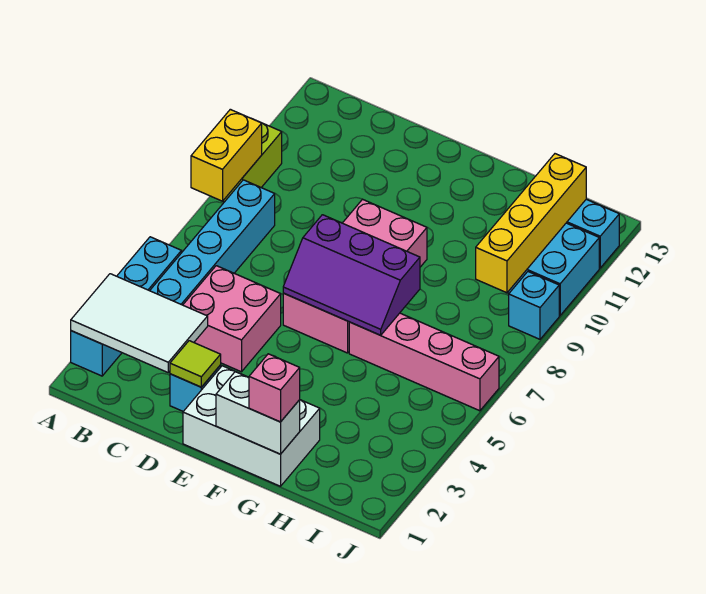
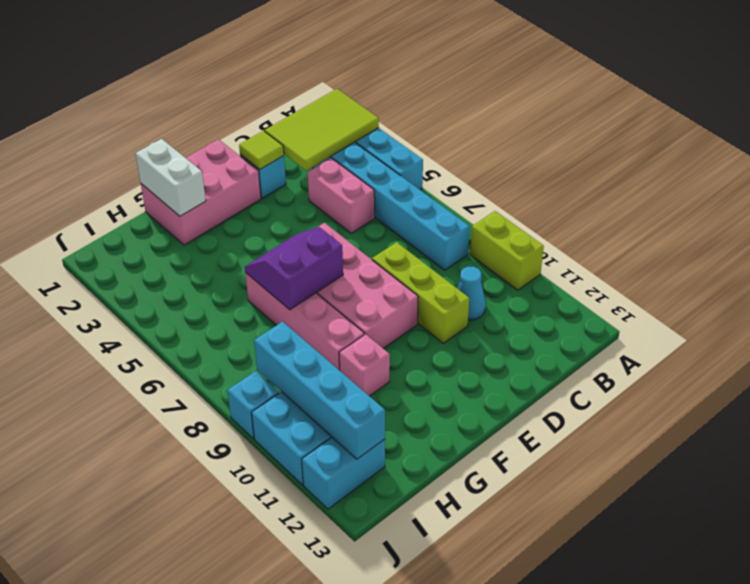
white tile A2:C3 level 2 -> lime tile A2:C3 level 2
yellow brick A8:A9 level 2 -> none
pink brick C4:D5 level 1 -> pink brick C4:C5 level 1
none -> cyan cone C10 level 1
none -> lime brick D8:D10 level 1
white brick E1:G2 level 1 -> pink brick E1:G2 level 1
purple slope E6:G7 level 2 top 7 -> purple slope F6:G7 level 2 top 7
white brick F1:G1 level 2 -> white brick G1:G2 level 2
pink brick G1 level 3 -> pink brick G10 level 1
pink brick G6:J6 level 1 -> pink brick G6:G9 level 1
yellow brick I9:I12 level 2 -> cyan brick I9:I12 level 2

